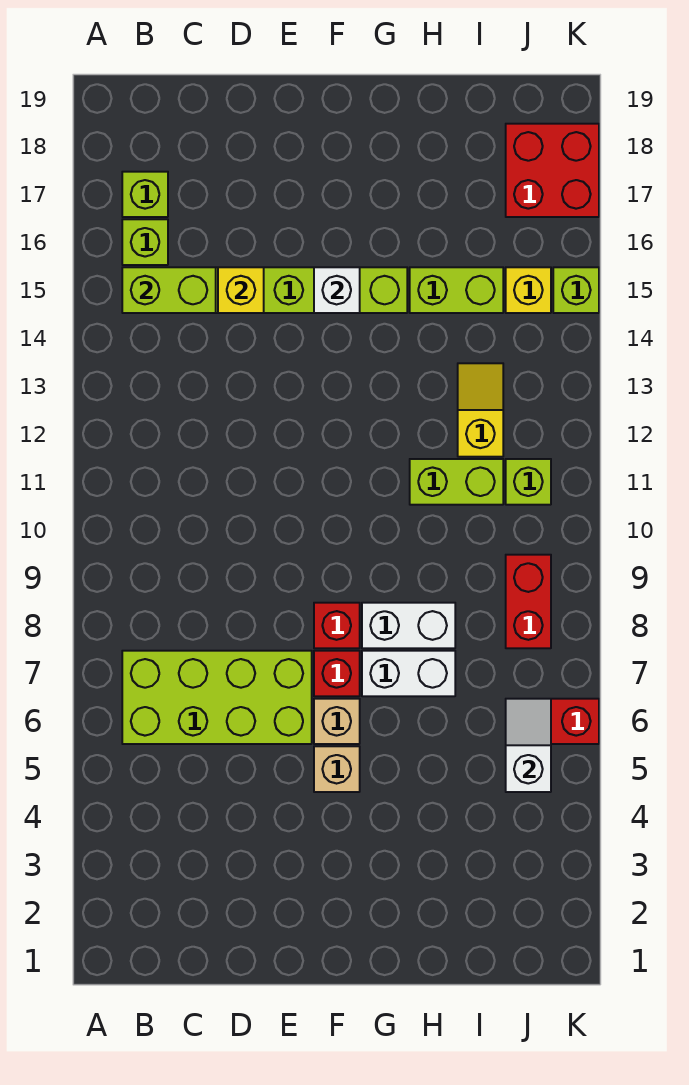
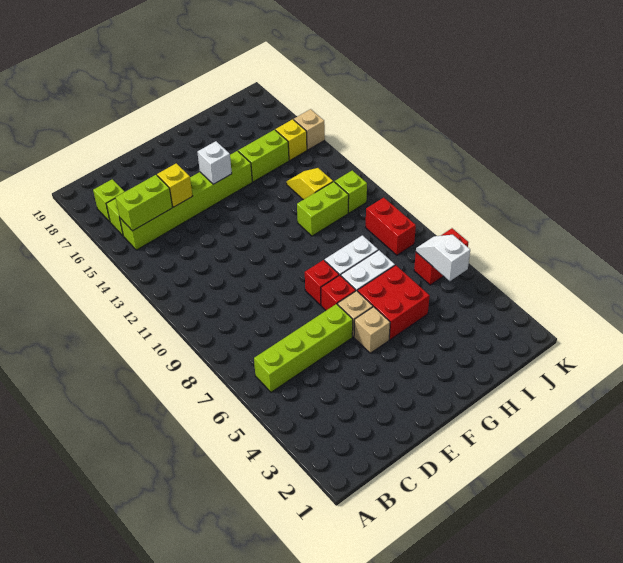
lime brick B6:E7 level 1 -> lime brick B6:E6 level 1
red brick J17:K18 level 1 -> red brick G5:H6 level 1
lime brick K15 level 1 -> tan brick K15 level 1

